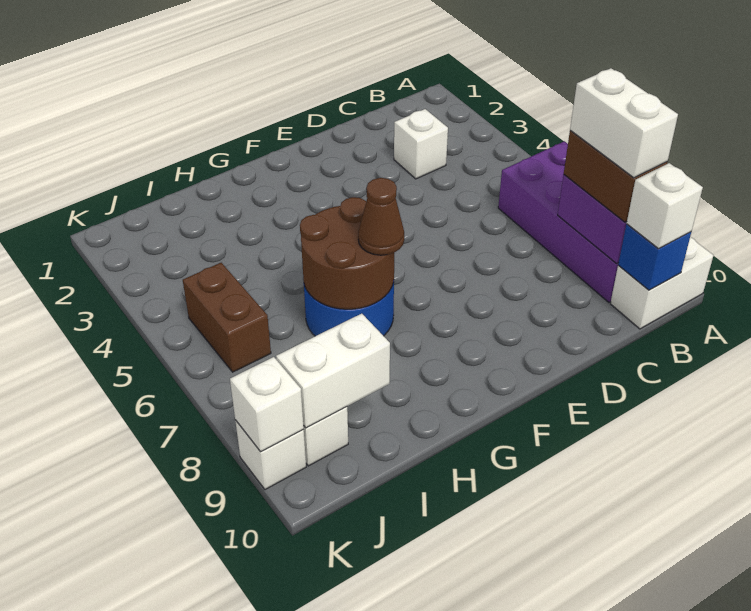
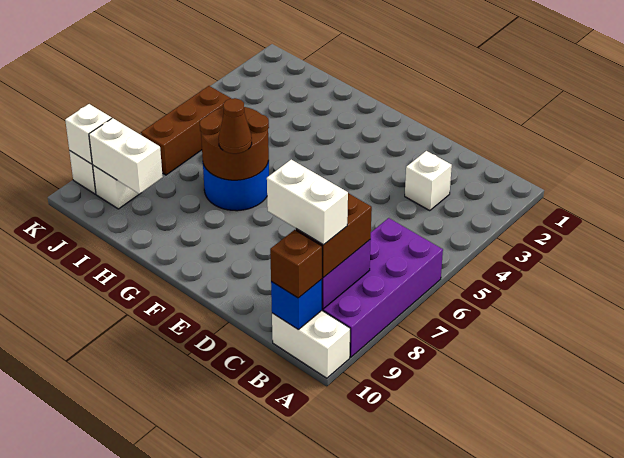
white brick B8:B9 level 4 -> white brick B9:C9 level 4
white brick B10 level 3 -> brown brick B10 level 3
brown brick J5:J6 level 1 -> brown brick J5:J7 level 1

